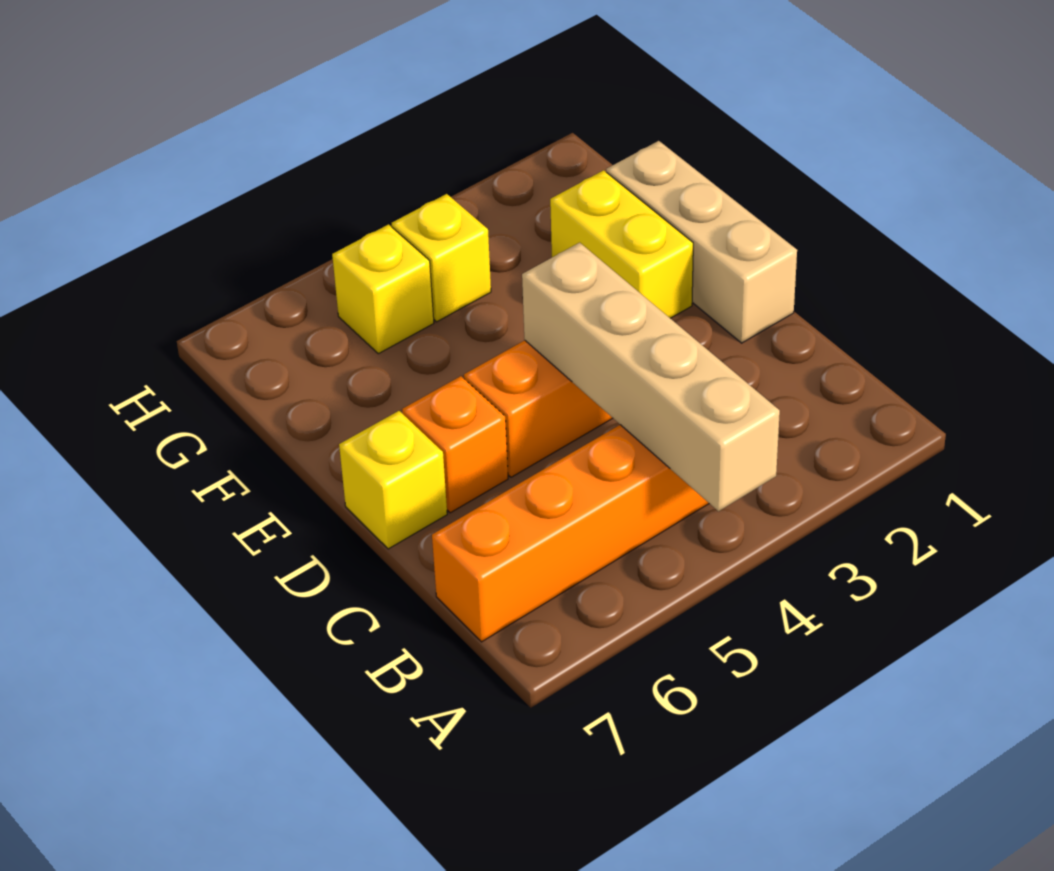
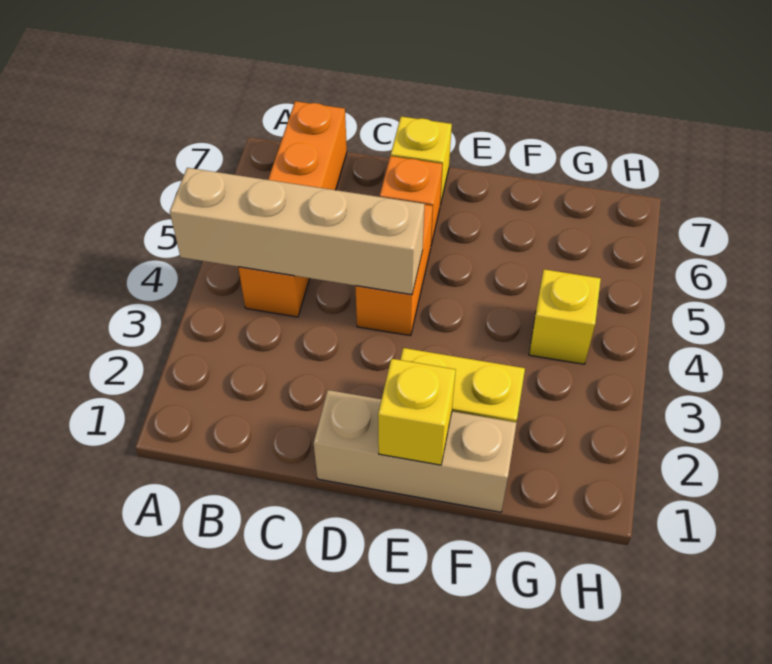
yellow brick G5 level 1 -> yellow brick E1 level 2

